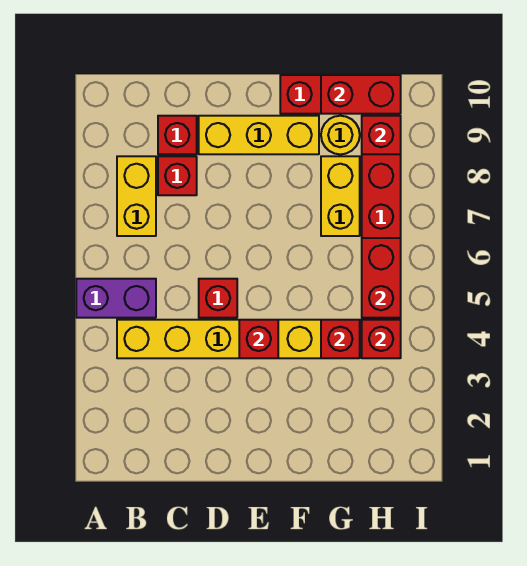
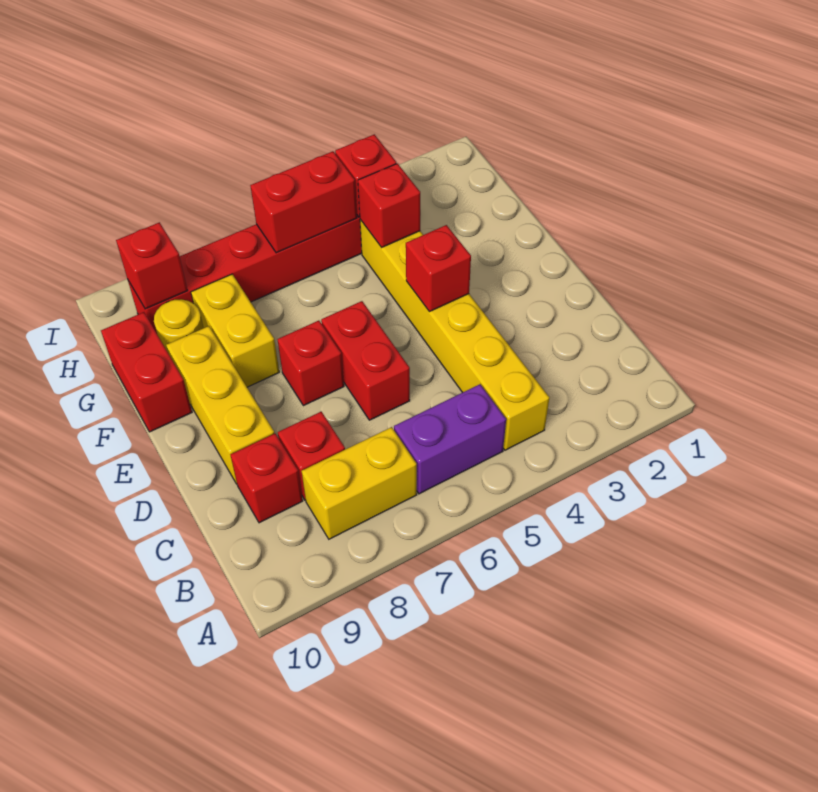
purple brick A5:B5 level 1 -> purple brick B5:B6 level 1
red brick D5 level 1 -> red brick E7 level 1
yellow brick G7:G8 level 1 -> yellow brick F8:G8 level 1
red brick G10:H10 level 2 -> red brick D6:E6 level 1

